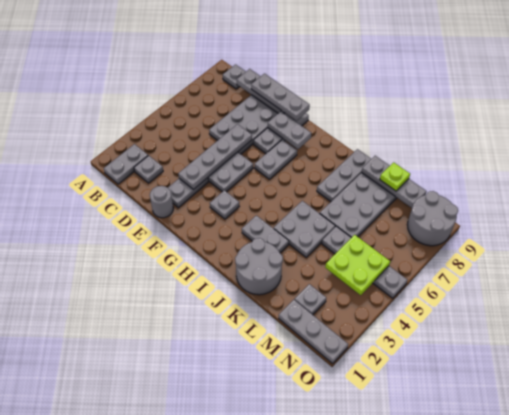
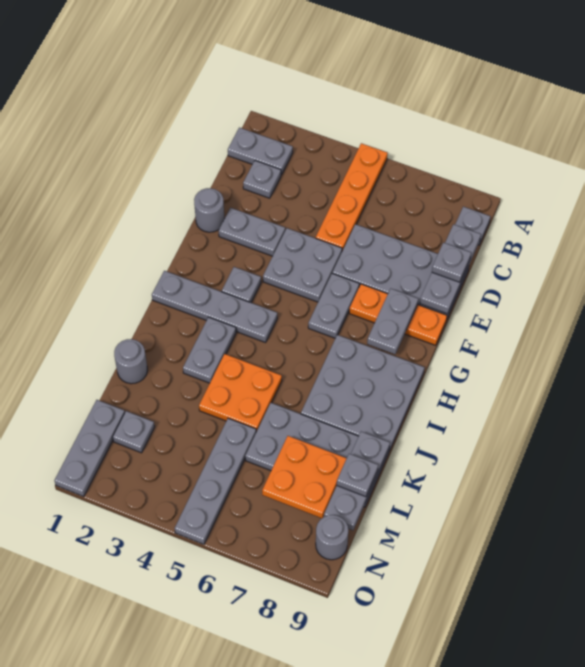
none -> orange plate A5:D5 level 1
grey plate D9:F9 level 3 -> grey plate D9 level 3
grey plate E3:E6 level 2 -> grey plate H1:H4 level 1
grey plate F7:F9 level 1 -> orange plate F7:F9 level 1
grey plate G6:G7 level 1 -> grey plate F6:G6 level 1
grey round brick J1:K2 level 1 -> grey round brick K1 level 1
grey plate J4:K5 level 1 -> orange plate J4:K5 level 1
grey plate J7:J9 level 1 -> grey plate H7:J9 level 1
none -> orange plate L7:M8 level 2
lime plate L9 level 3 -> grey plate L9 level 3
lime plate M4:N5 level 2 -> none
grey round brick N8:O9 level 1 -> grey round brick N9 level 1

